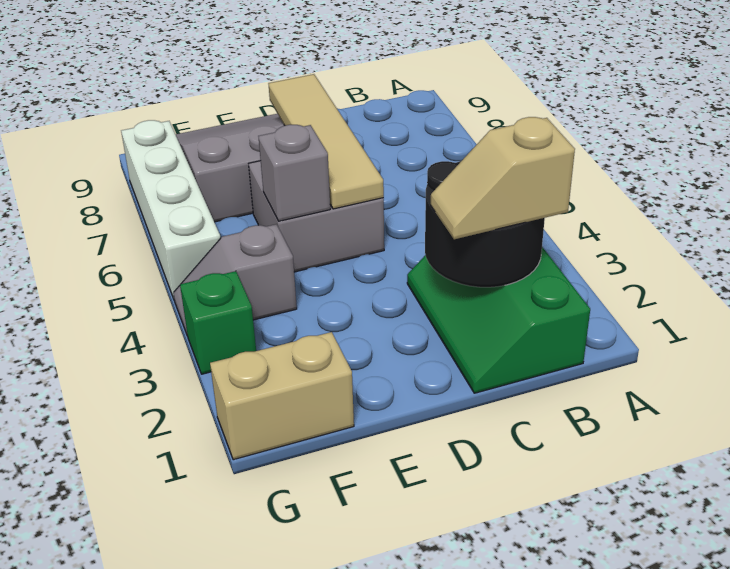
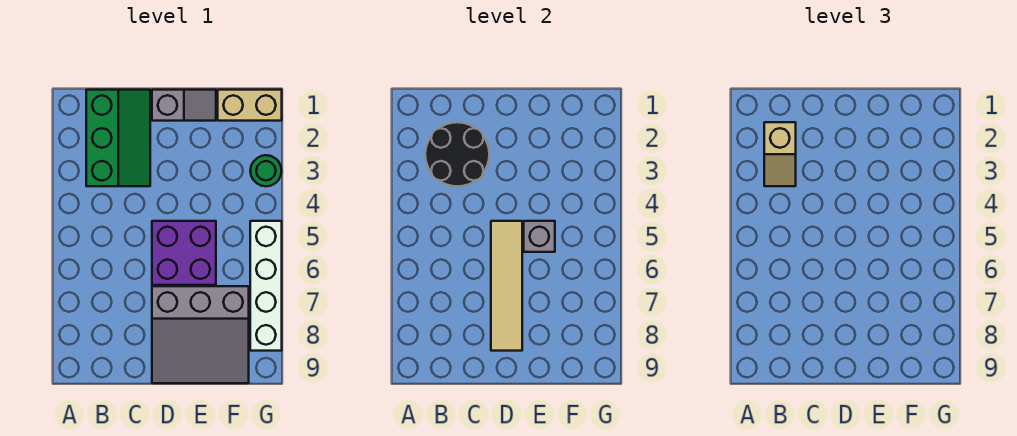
tan slope B2:C2 level 3 top B -> tan slope B2:B3 level 3 top 2
grey brick D5:E6 level 1 -> purple brick D5:E6 level 1
grey slope F4:G4 level 1 top F -> grey slope D1:E1 level 1 top D
green brick G3 level 1 -> green round brick G3 level 1

